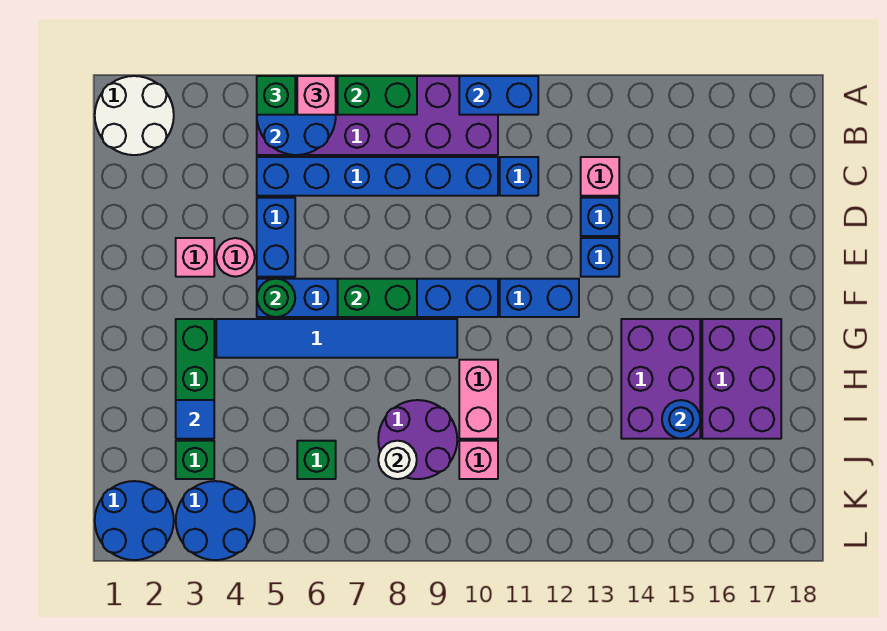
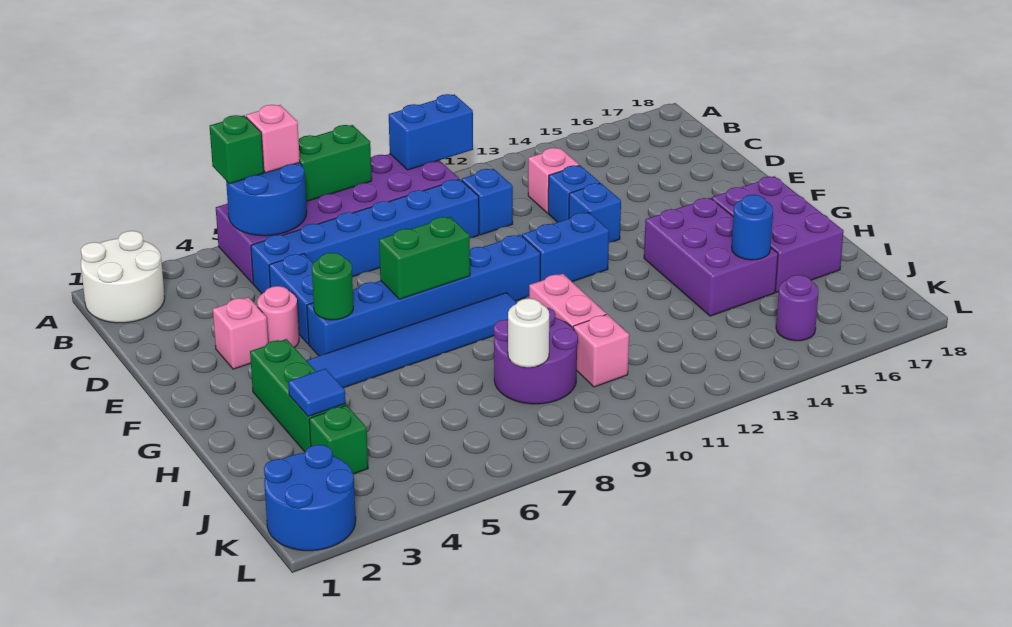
green brick J6 level 1 -> none
blue round brick K3:L4 level 1 -> none
none -> purple round brick K15 level 1

